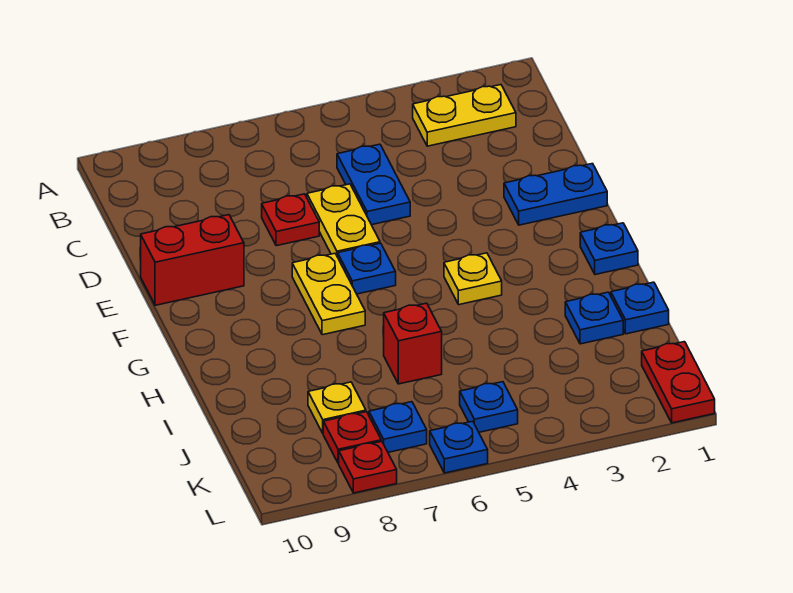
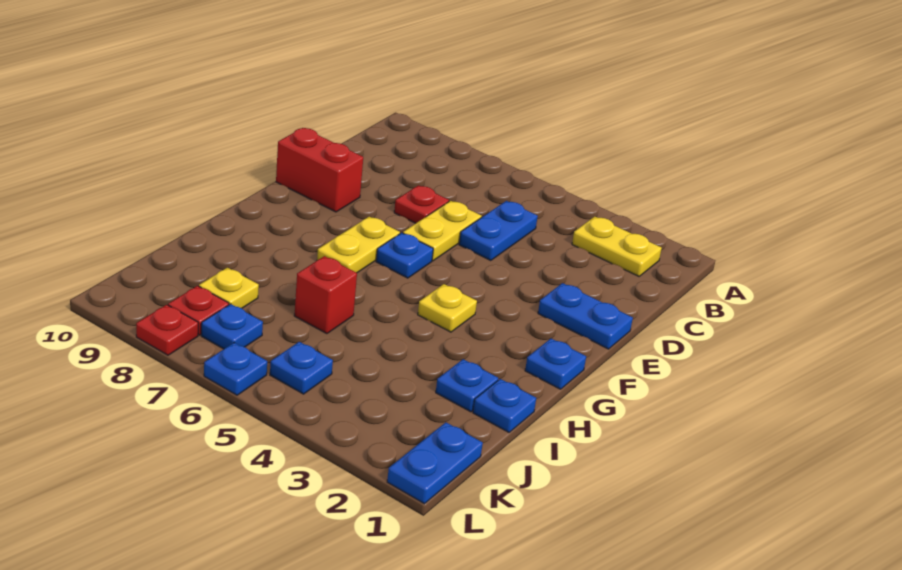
red plate K1:L1 level 1 -> blue plate K1:L1 level 1

